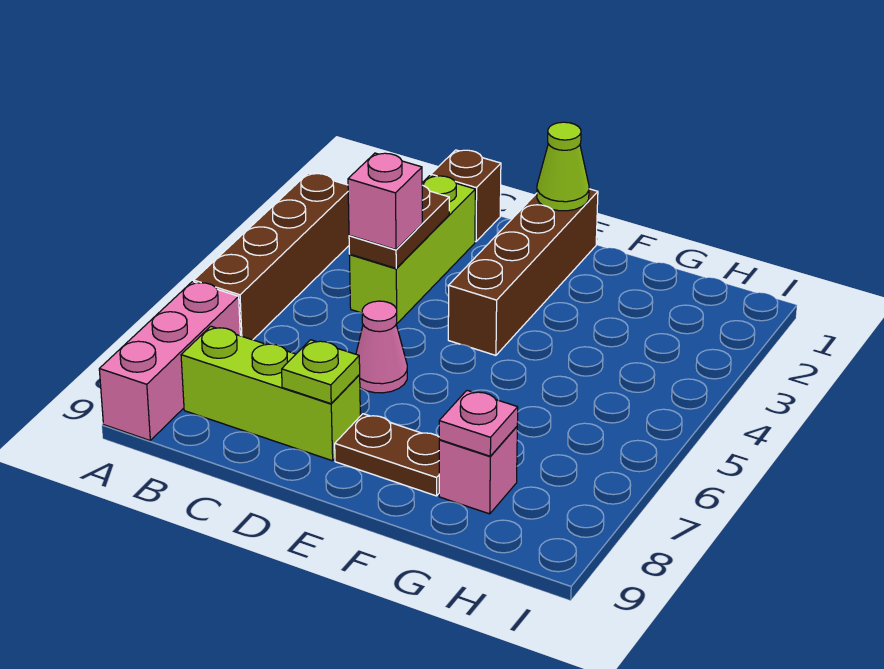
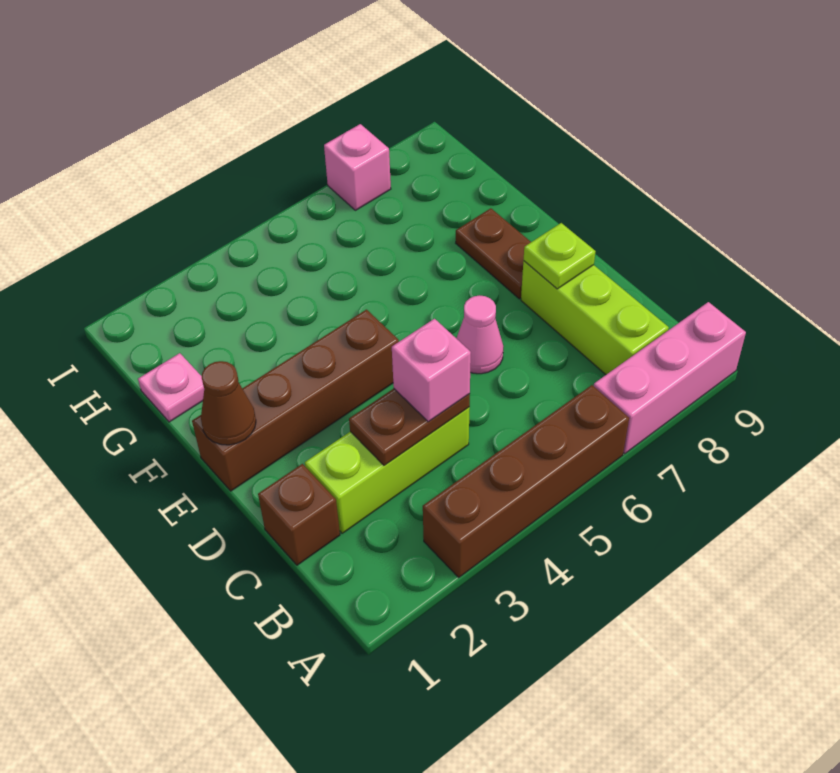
lime cone E1 level 2 -> brown cone E1 level 2
pink brick G8 level 1 -> pink brick I7 level 1
pink plate G8 level 2 -> pink plate G1 level 1

